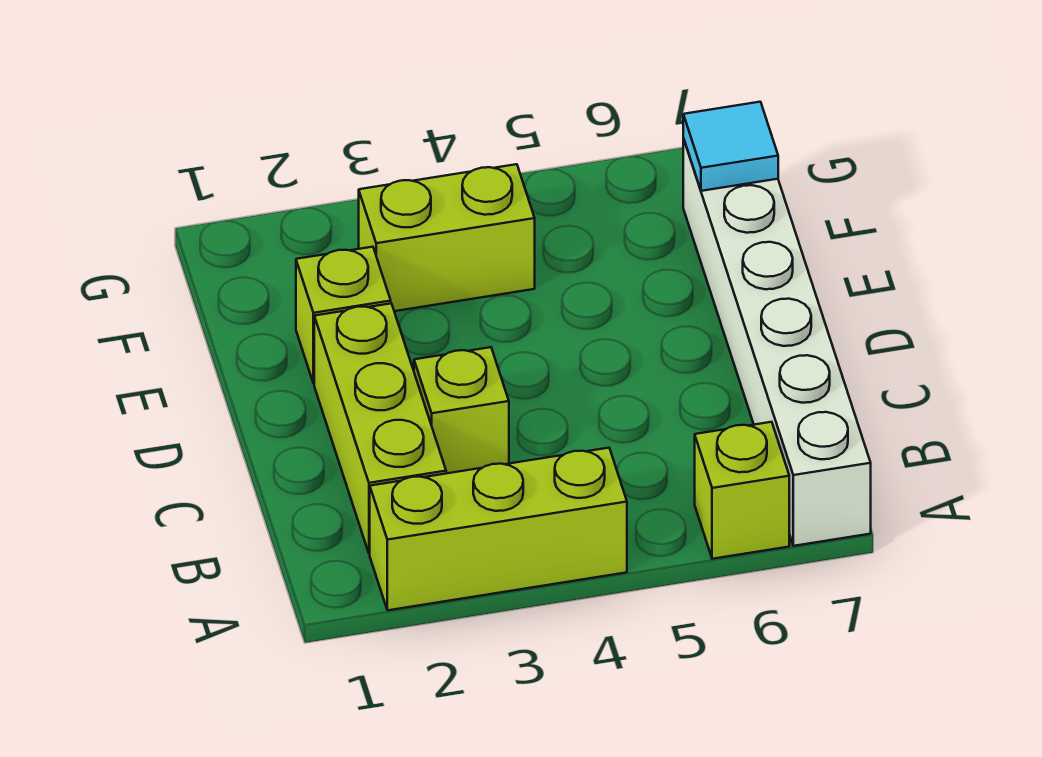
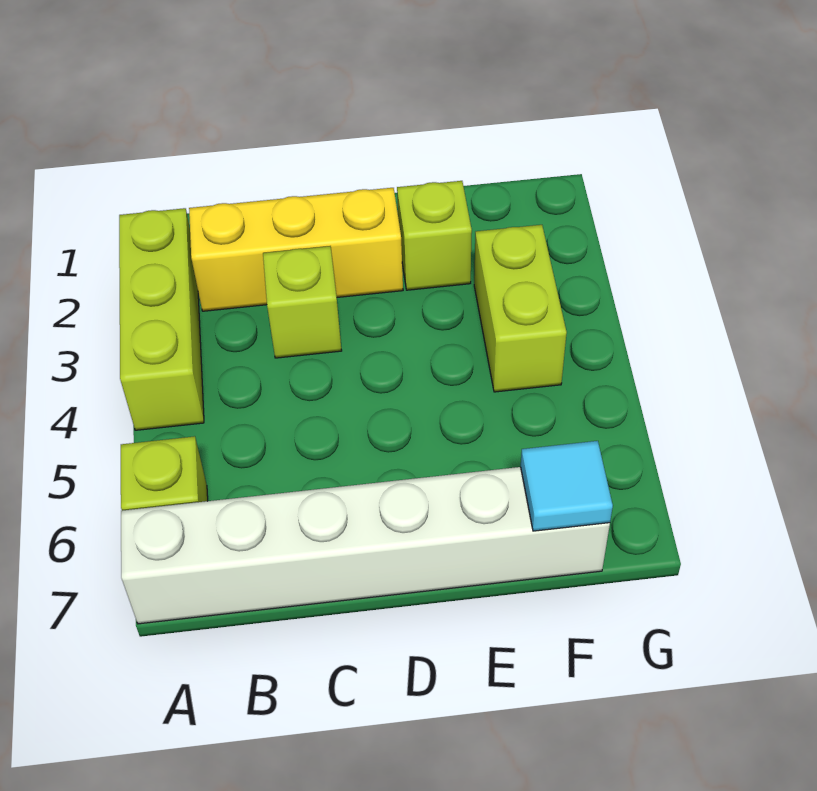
lime brick B2:D2 level 1 -> yellow brick B2:D2 level 1

